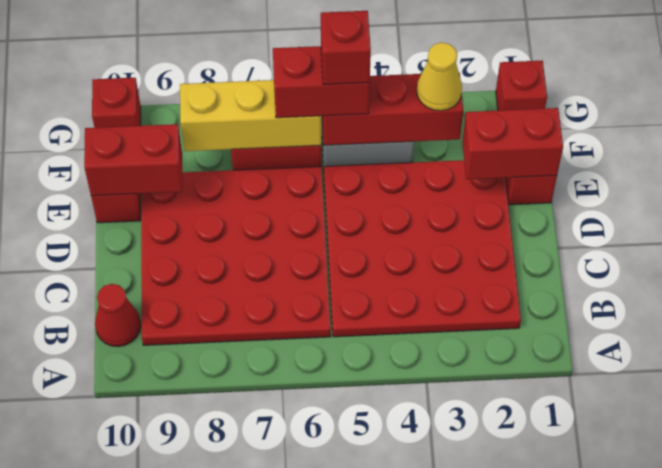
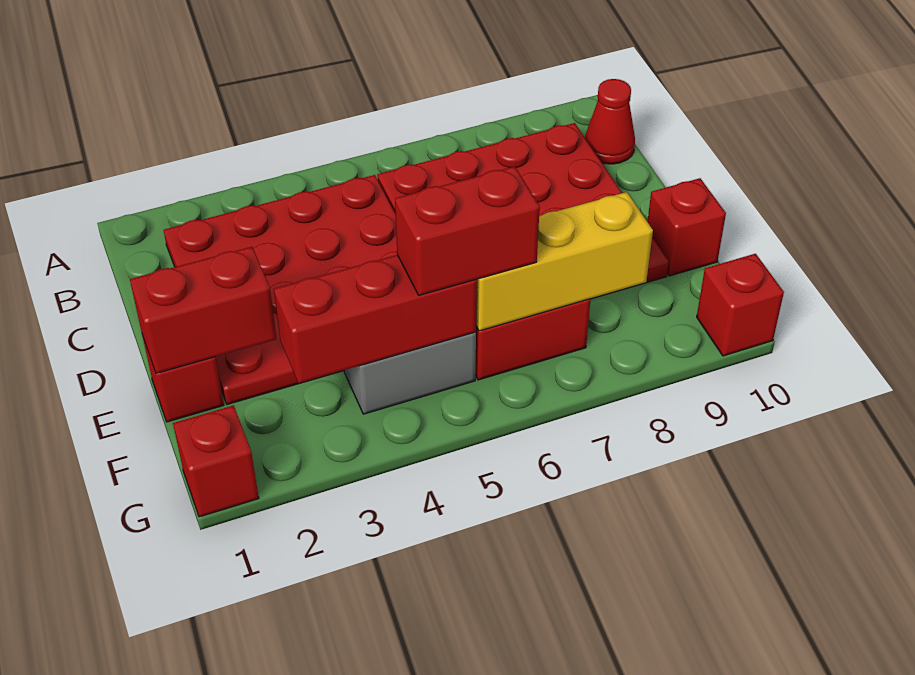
red brick E9:E10 level 2 -> none
yellow cone F3 level 3 -> none
red brick F5 level 4 -> none

